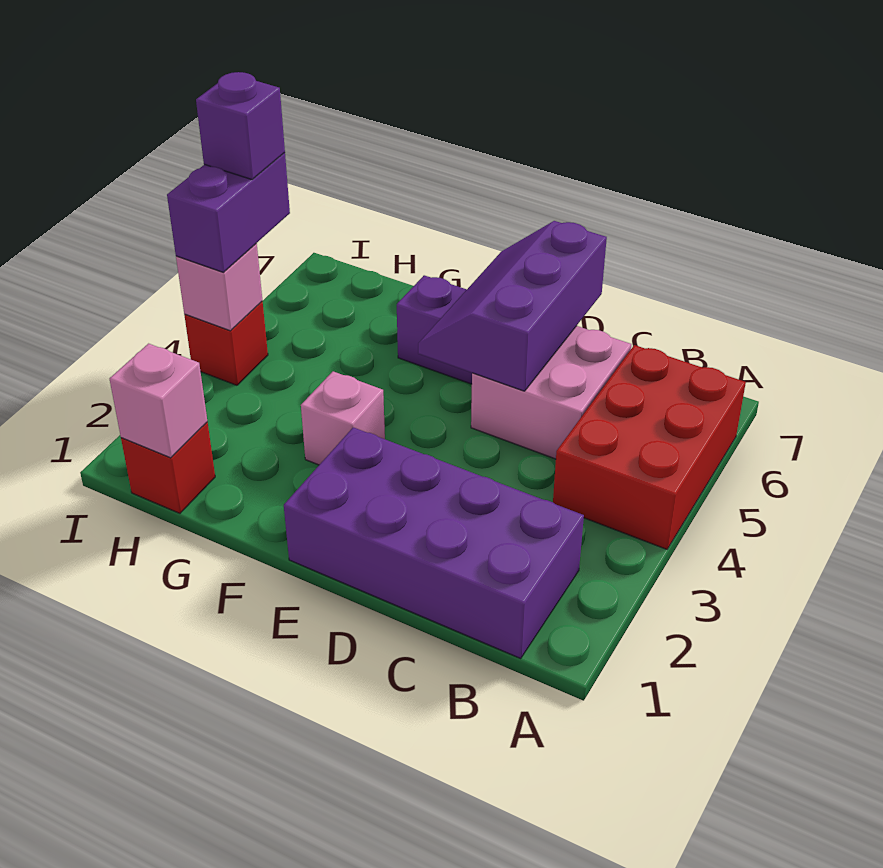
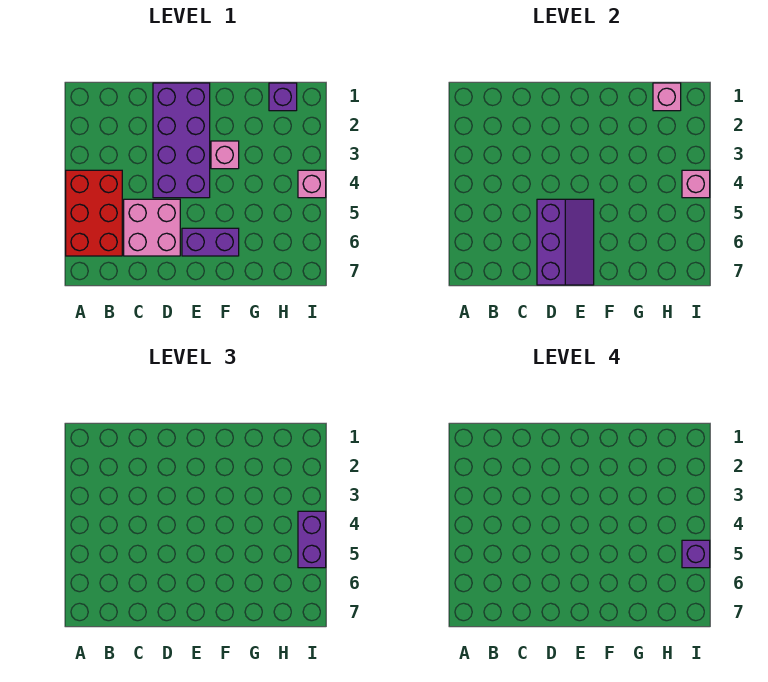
purple brick B1:E2 level 1 -> purple brick D1:E4 level 1
red brick H1 level 1 -> purple brick H1 level 1
red brick I4 level 1 -> pink brick I4 level 1

